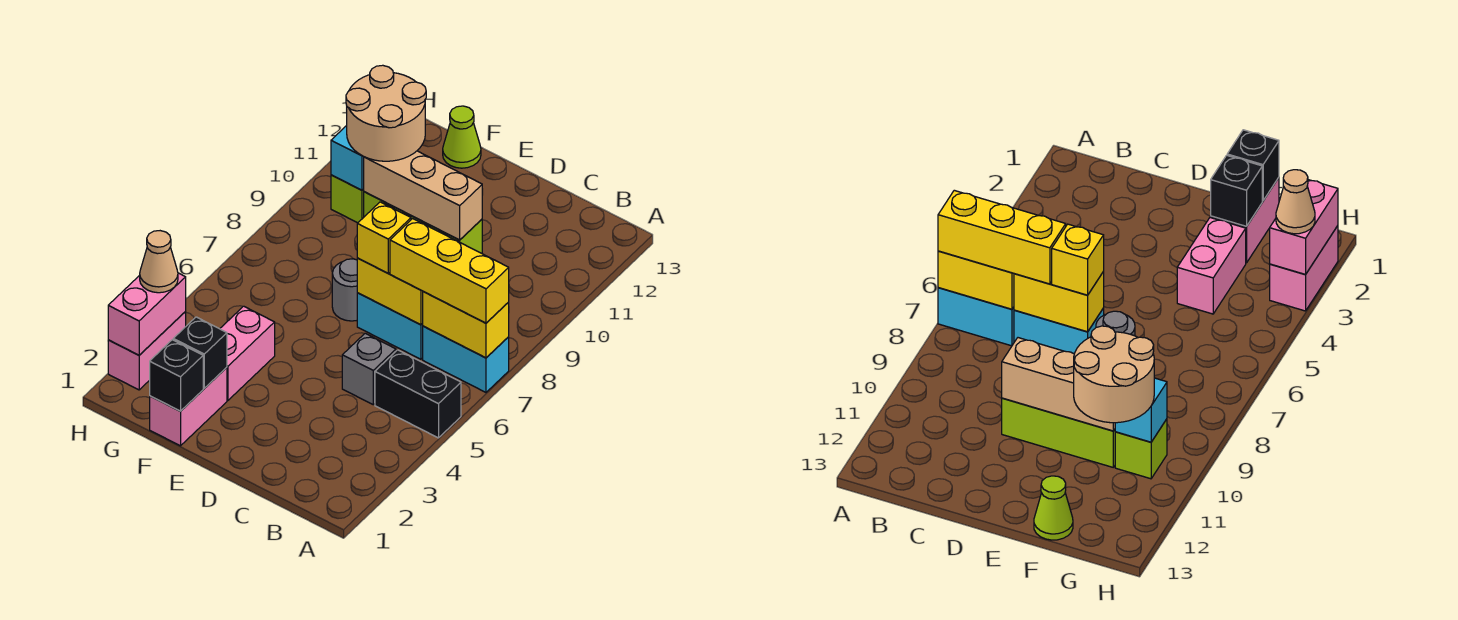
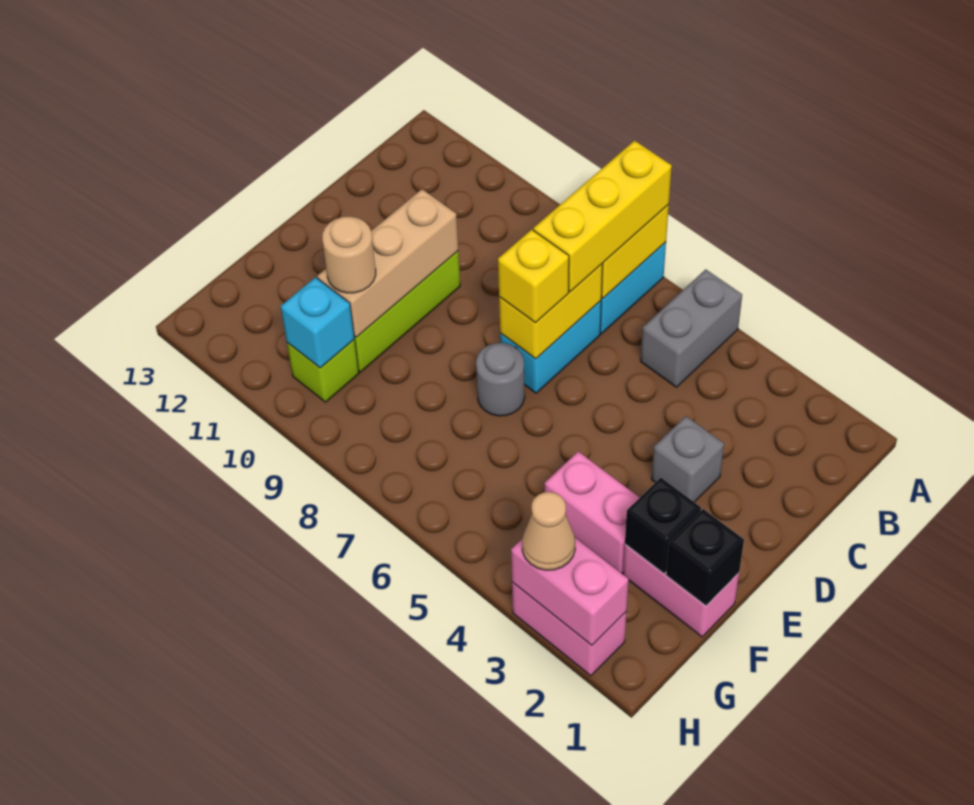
black brick A5:B5 level 1 -> grey brick A5:B5 level 1
grey brick C5 level 1 -> grey brick D3 level 1
tan round brick F10:G11 level 3 -> tan round brick F10 level 3
lime cone F13 level 1 -> none

